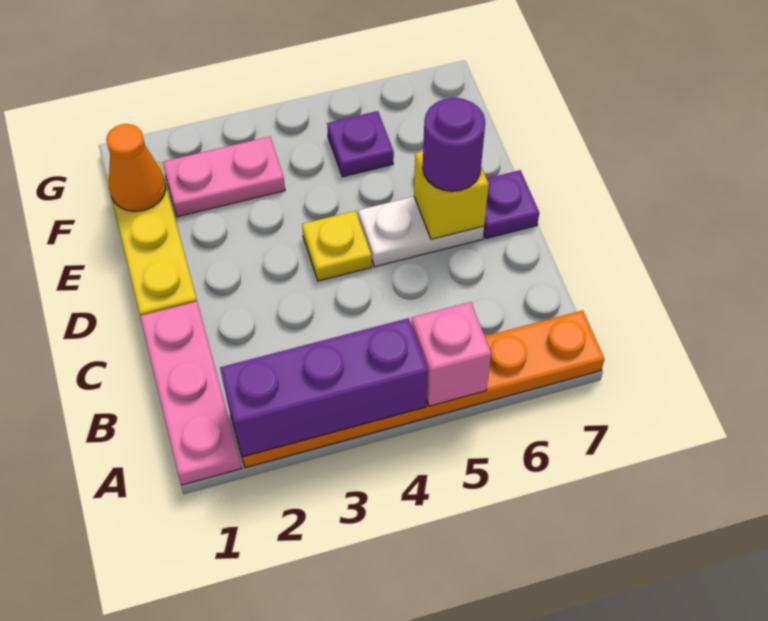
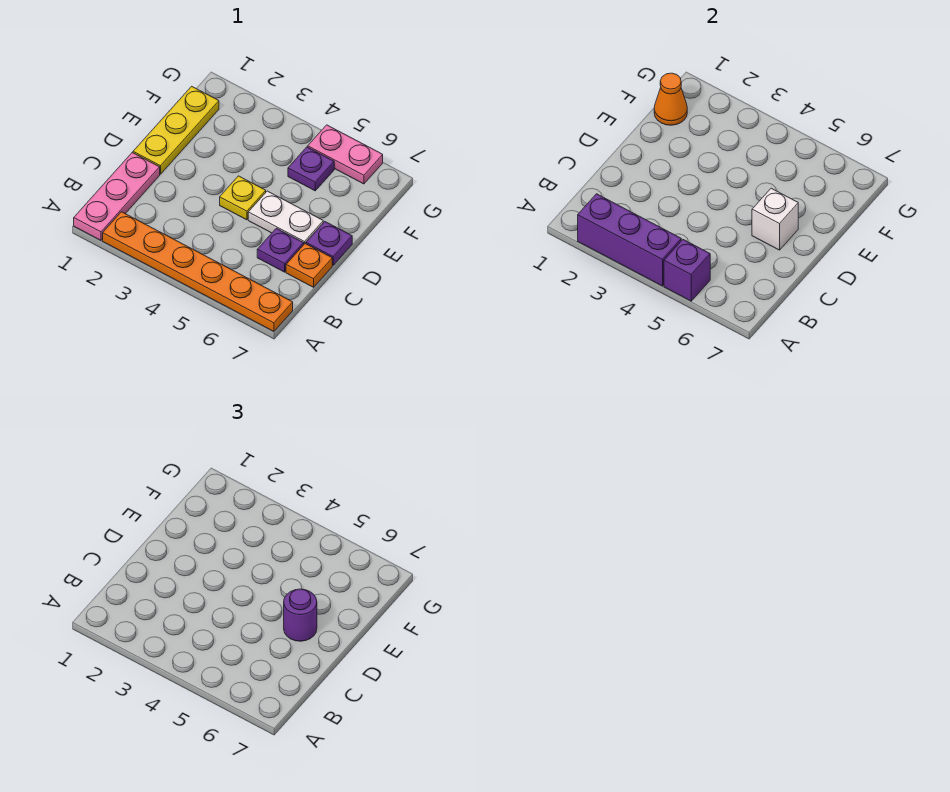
pink brick A5 level 2 -> purple brick A5 level 2
none -> purple plate C6 level 1
none -> orange plate C7 level 1
yellow brick D6 level 2 -> white brick D6 level 2
pink plate F2:F3 level 1 -> pink plate G5:G6 level 1

